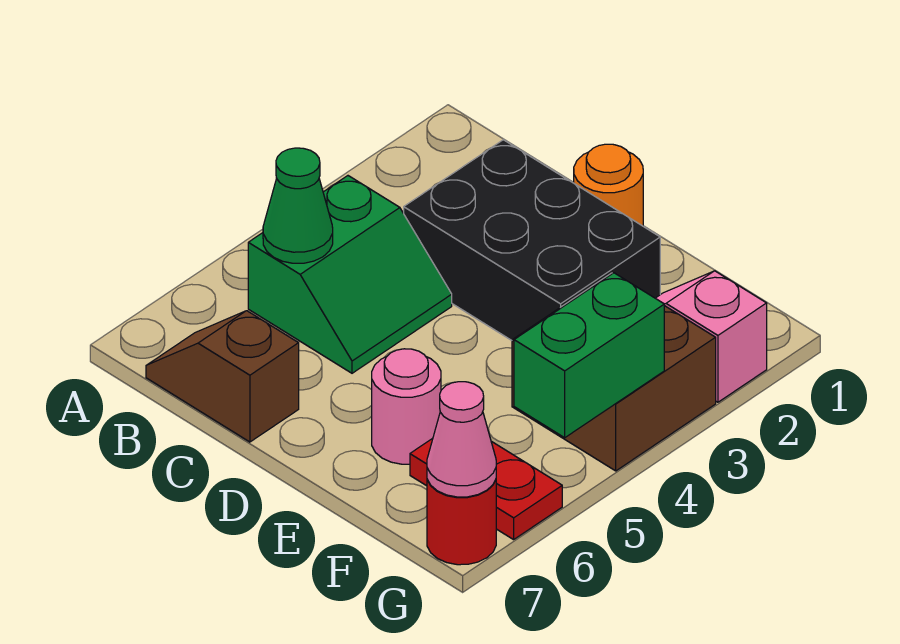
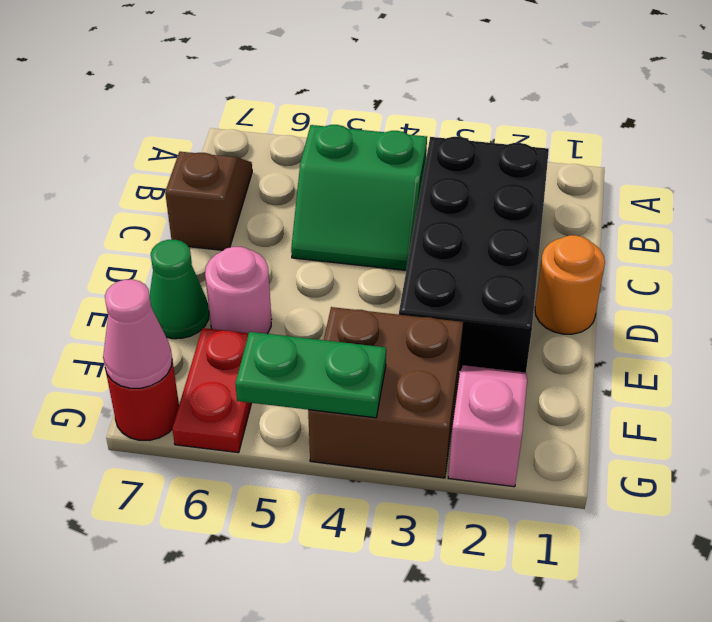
green cone B5 level 2 -> green cone E7 level 1
black brick C2:E3 level 1 -> black brick B2:E3 level 1
green brick G4:G5 level 2 -> green plate G4:G5 level 2

